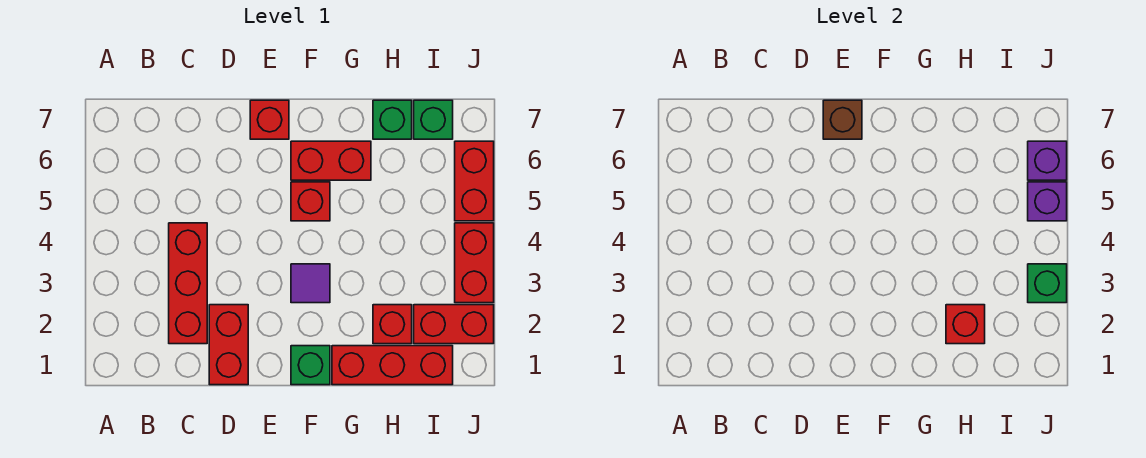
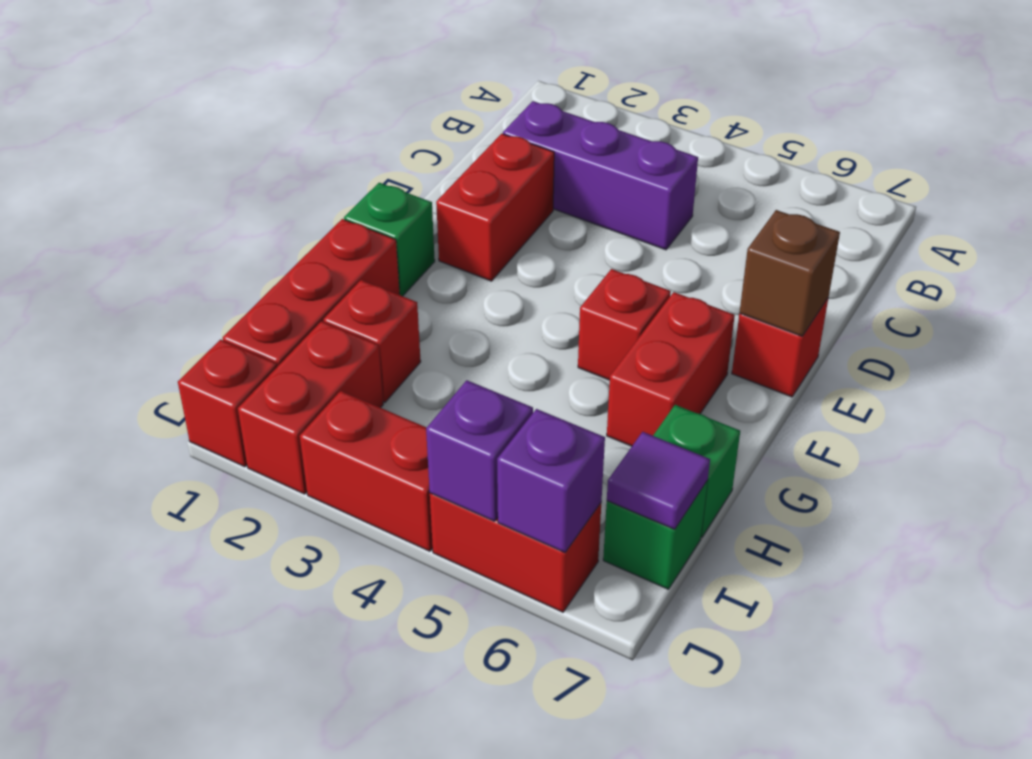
red brick C2:C4 level 1 -> purple brick C2:C4 level 1
red brick D1:D2 level 1 -> red brick D2:E2 level 1
purple tile F3 level 1 -> purple tile I7 level 2
red brick H2 level 2 -> red brick J1 level 1
green brick J3 level 2 -> none

